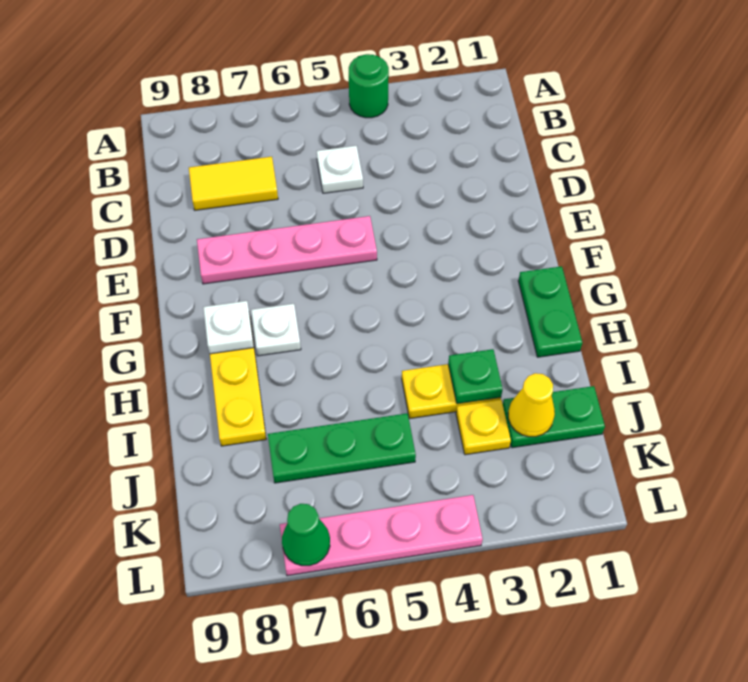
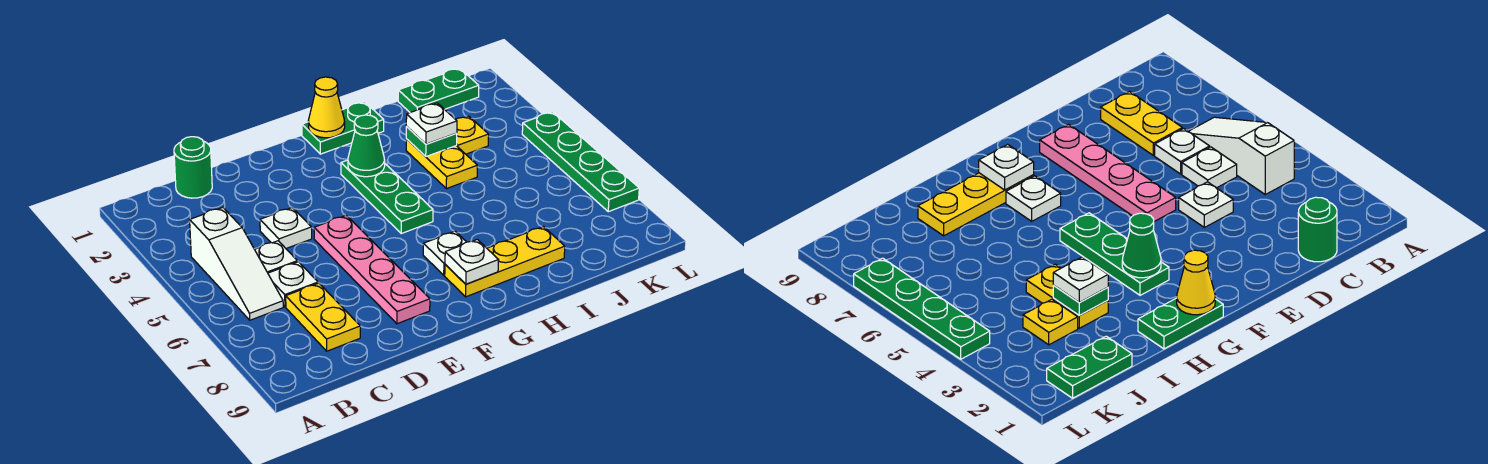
green round brick A4 level 1 -> green round brick C1 level 1
none -> white slope B4:B6 level 1 top 4
none -> white plate C6 level 1
yellow tile C7:C8 level 1 -> yellow plate C7:C8 level 1
none -> white plate D4 level 1
none -> white plate I3 level 3
green plate J1:J2 level 1 -> green plate J1:K1 level 1
yellow cone J2 level 2 -> yellow cone G1 level 2
green plate J5:J7 level 1 -> green plate G3:G5 level 1
pink plate L4:L7 level 1 -> green plate L4:L7 level 1
green cone L7 level 2 -> green cone G3 level 2

